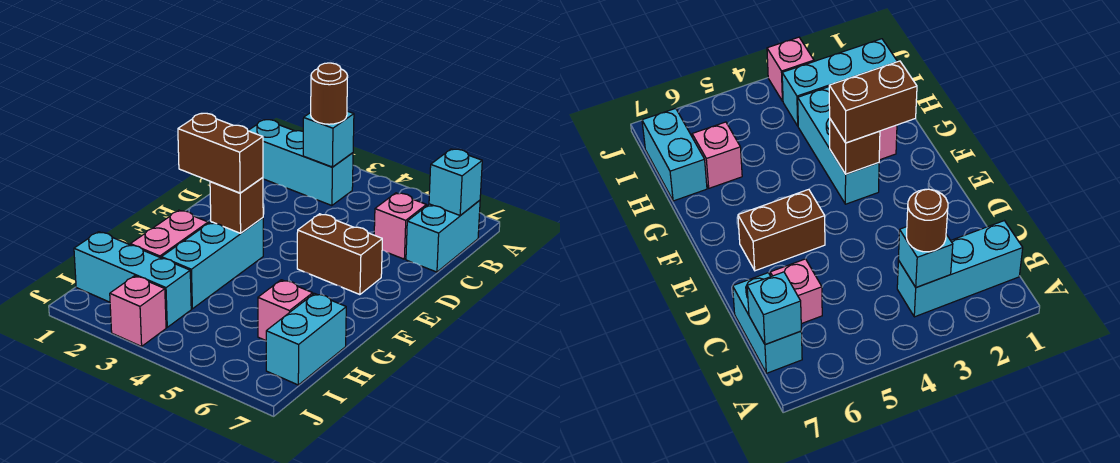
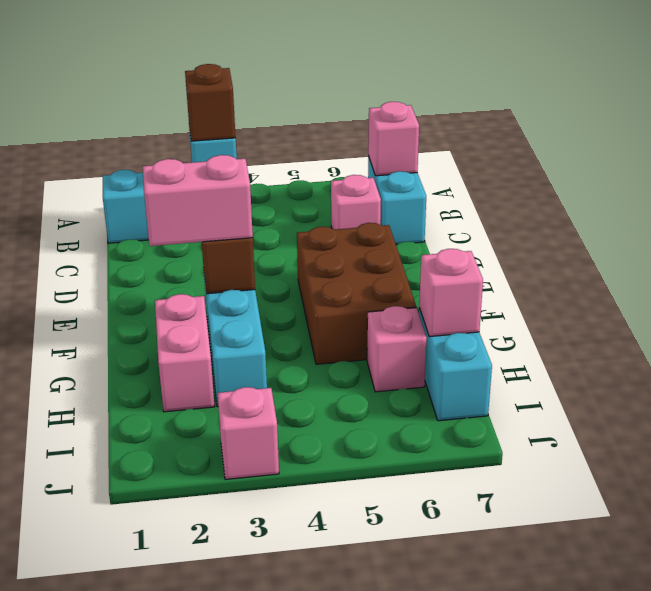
brown round brick B3 level 3 -> brown brick B3 level 3
cyan brick B7 level 2 -> pink brick B7 level 2
brown brick E5:E6 level 1 -> brown brick E5:G6 level 1
brown brick F2:F3 level 3 -> pink brick F2:F3 level 3
none -> pink brick H7 level 2
cyan brick I1:I3 level 1 -> none

